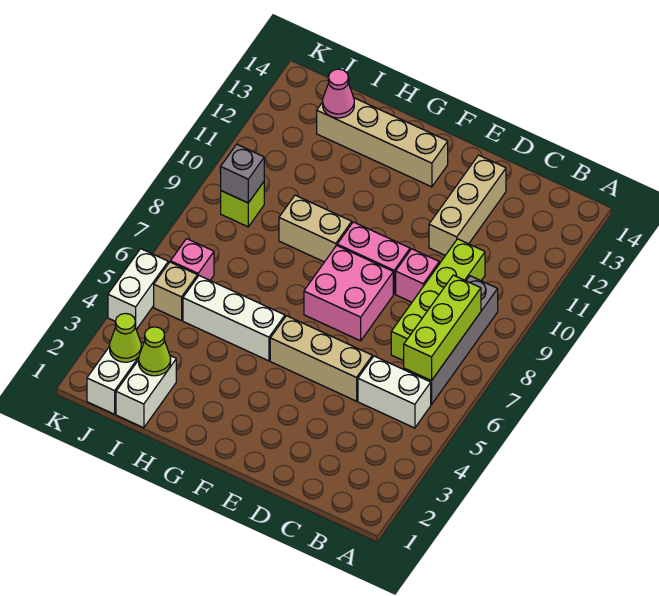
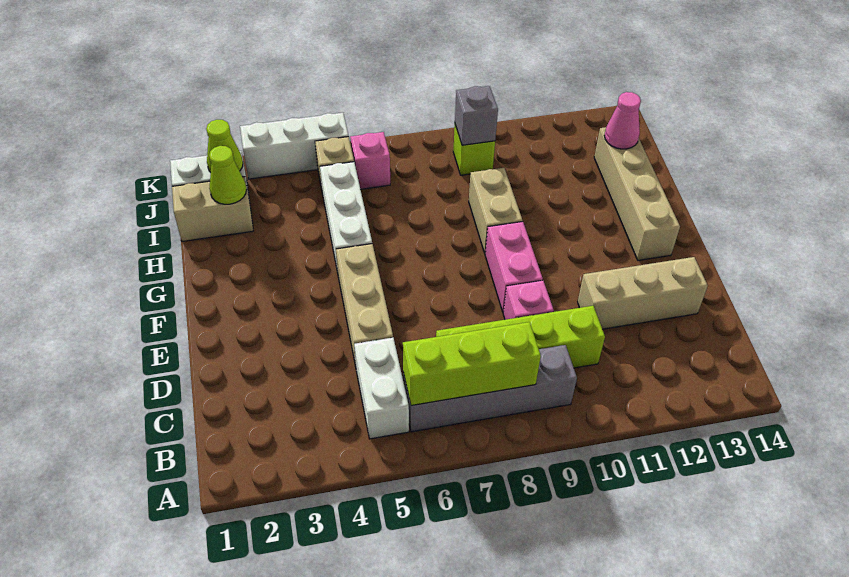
pink brick E7:F8 level 1 -> none
white brick I1:I2 level 1 -> tan brick I1:I2 level 1
white brick K4:K5 level 1 -> white brick K3:K5 level 1

